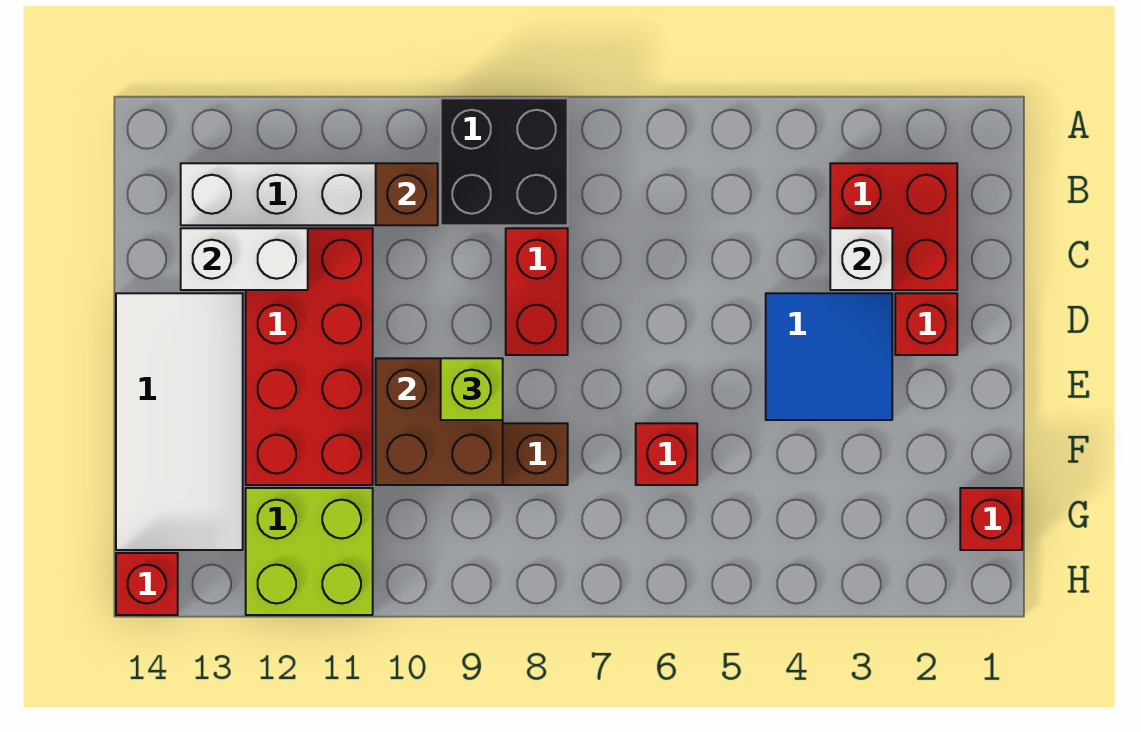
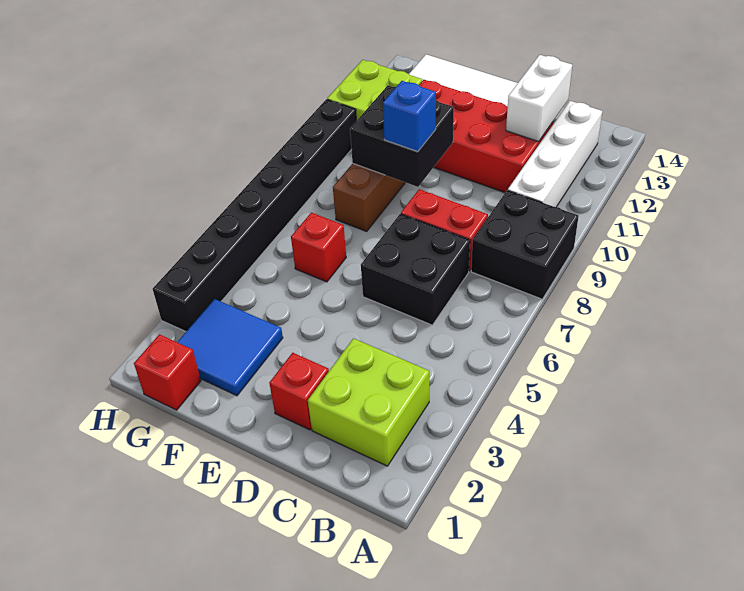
red brick B2:C3 level 1 -> lime brick B2:C3 level 1
brown brick B10 level 2 -> none
white brick C3 level 2 -> none
none -> black brick C6:D7 level 1
blue tile D3:E4 level 1 -> blue tile F2:G3 level 1
brown brick E9:F10 level 2 -> black brick E9:F10 level 2
lime brick E9 level 3 -> blue brick E9 level 3
none -> black brick H3:H10 level 1
red brick H14 level 1 -> none

